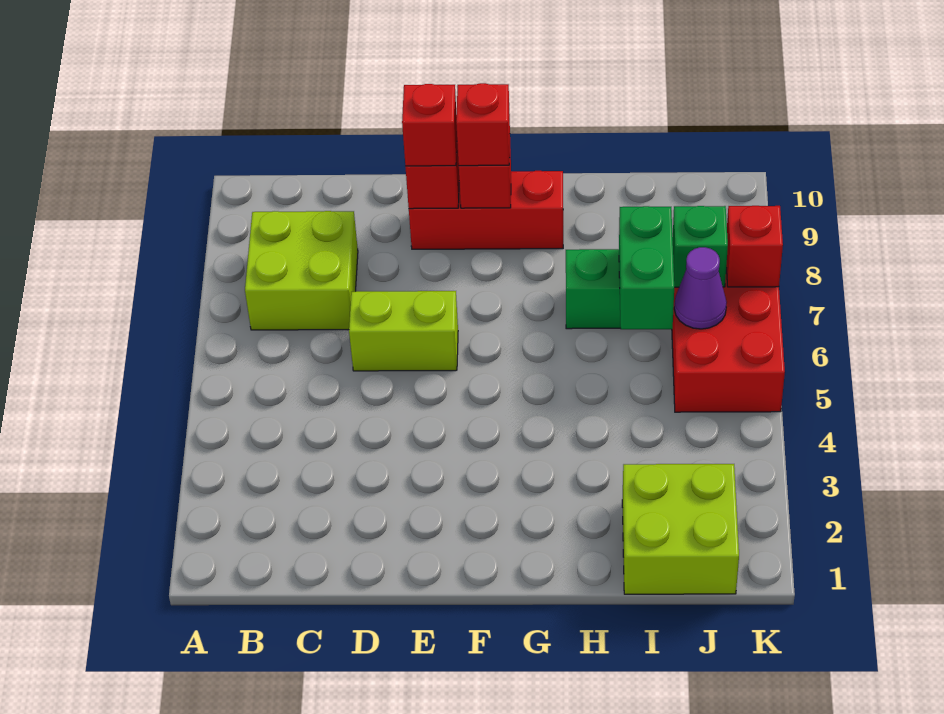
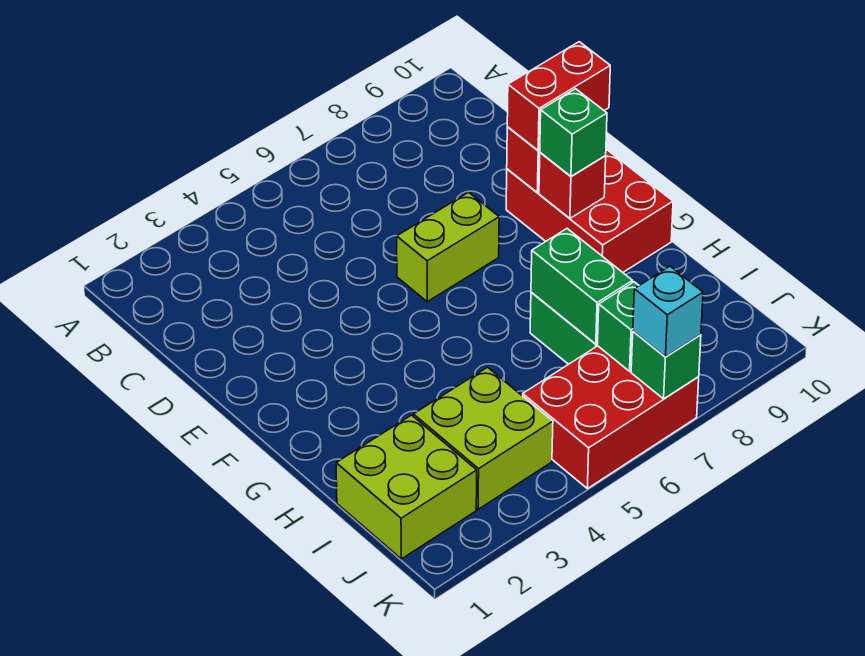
lime brick B7:C8 level 1 -> lime brick I3:J4 level 1
lime brick D6:E6 level 1 -> lime brick E6:E7 level 1
red brick E9:G9 level 1 -> red brick E9:G10 level 1
red brick E9 level 3 -> red brick E9:E10 level 3
red brick F9 level 3 -> green brick F9 level 3
green brick I6:I7 level 2 -> green brick H7:I7 level 2
purple cone J6 level 2 -> none
red brick K7 level 2 -> green brick K7 level 2
none -> cyan brick K7 level 3

